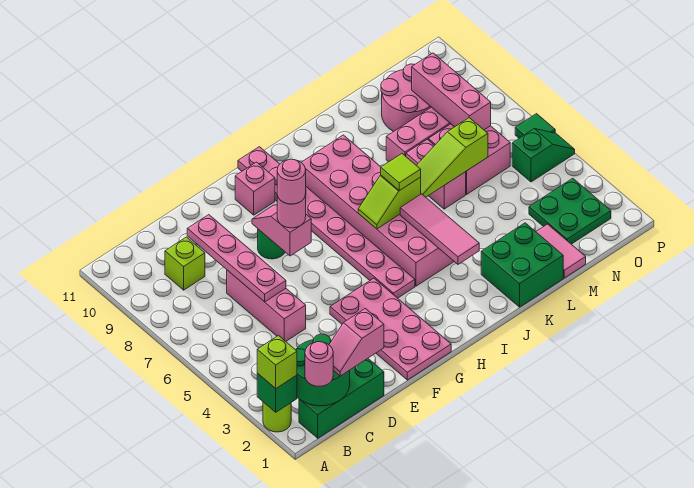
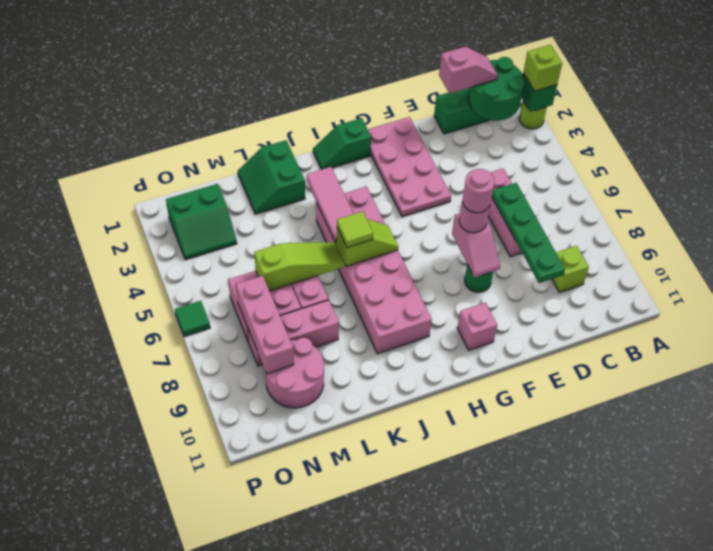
pink round brick B1 level 3 -> none
pink plate D6:D9 level 2 -> green plate D6:D9 level 2
pink plate H4:H11 level 1 -> none
green brick K1:L2 level 1 -> green slope K1:L2 level 1 top K
pink tile M1:M2 level 1 -> none
green plate N2:O3 level 1 -> green slope N2:O3 level 1 top 2
green slope O5:P5 level 1 top O -> green slope H1:I1 level 1 top H

